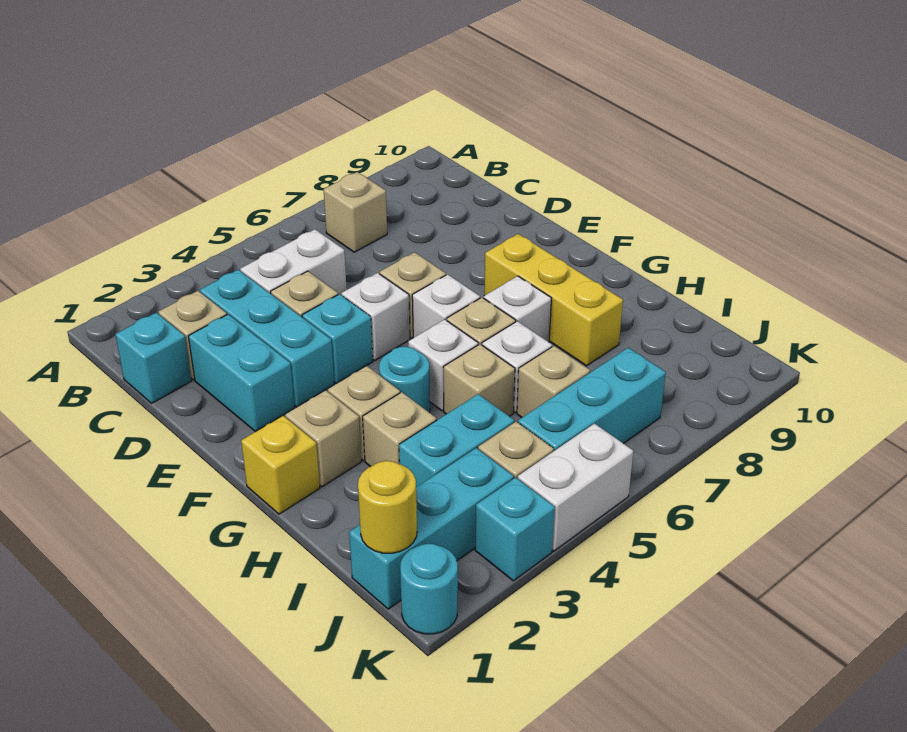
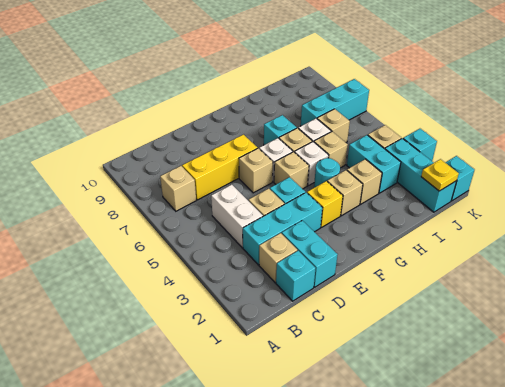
cyan brick D2:E2 level 1 -> cyan brick D1:D2 level 1
white brick E5 level 1 -> none
yellow brick F8:H8 level 1 -> yellow brick C7:E7 level 1
yellow brick G1 level 1 -> yellow brick F3 level 1
tan brick G2 level 1 -> tan brick F5 level 1
white brick G7 level 1 -> cyan brick G7 level 1
yellow round brick J1 level 2 -> yellow plate J1 level 2
cyan brick J5:J7 level 1 -> cyan brick I7:K7 level 1
cyan round brick K1 level 1 -> cyan brick K1 level 1
white brick K4:K5 level 1 -> none

